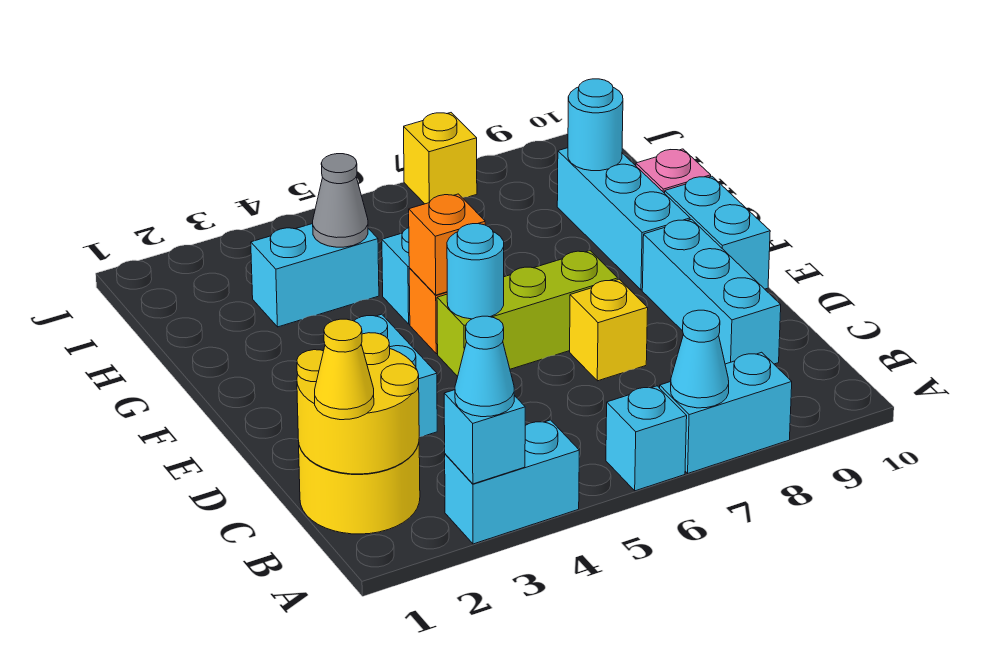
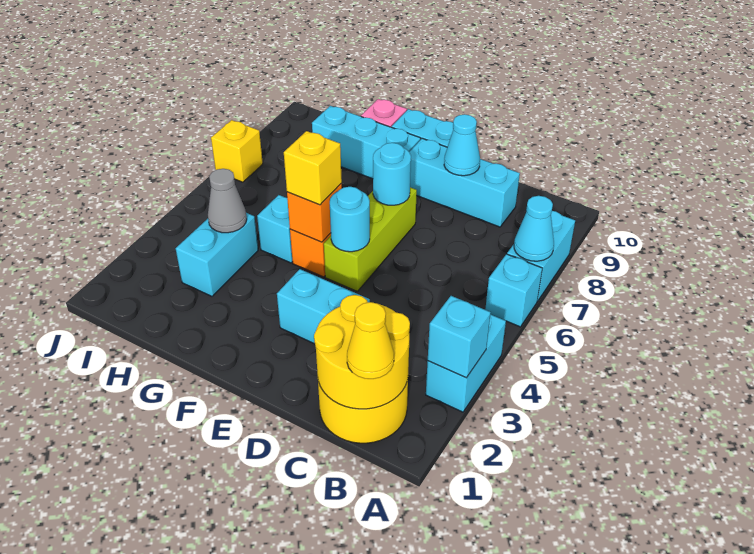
cyan cone A3 level 3 -> cyan cone D9 level 2
yellow brick D7 level 1 -> yellow brick F5 level 3
cyan round brick H9 level 2 -> cyan round brick E7 level 2

